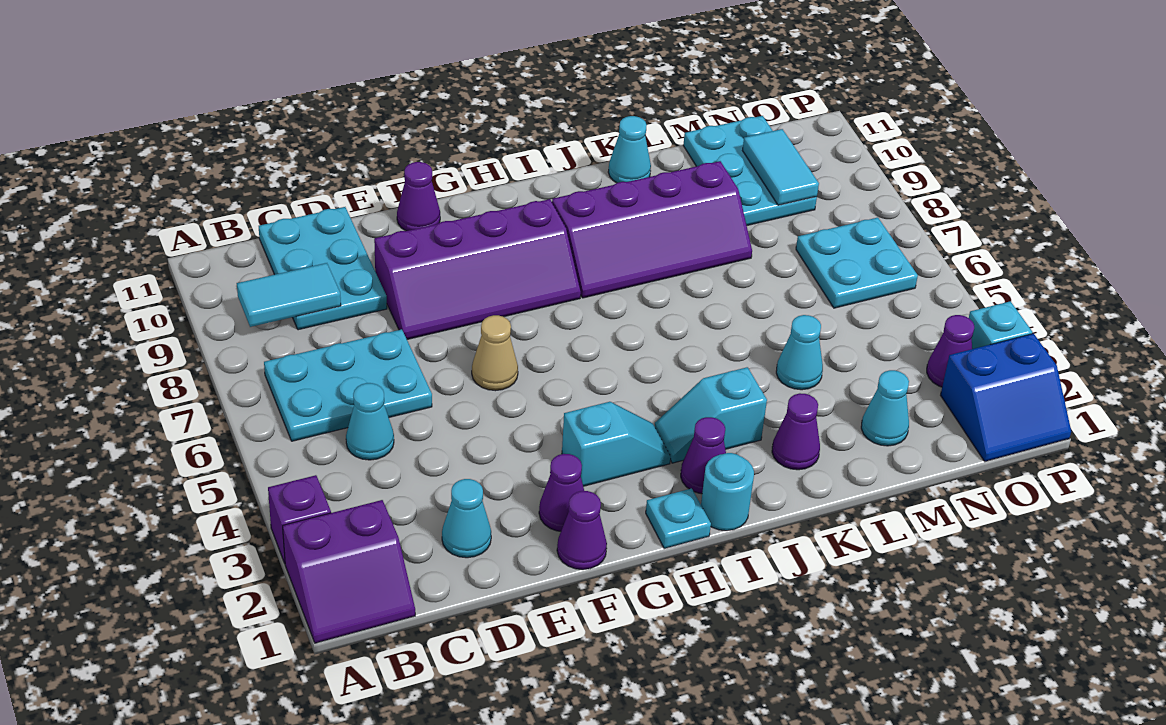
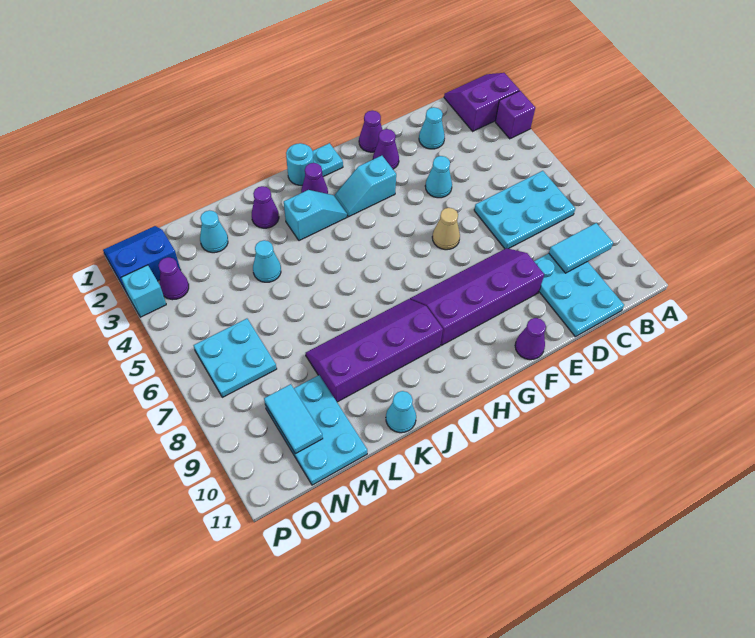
cyan cone C5 level 1 -> cyan cone E4 level 1

